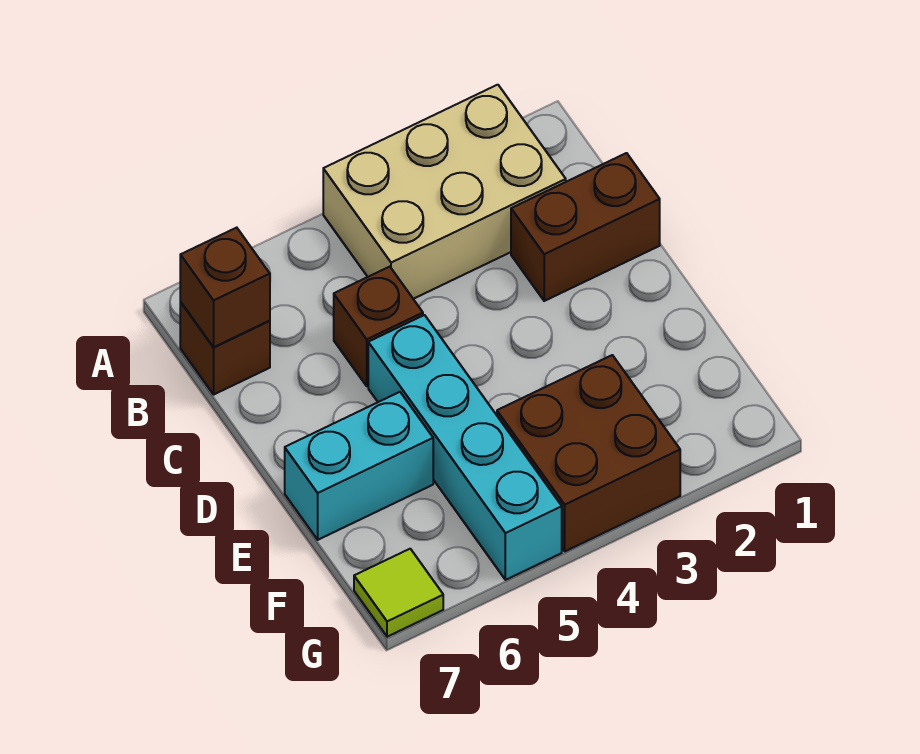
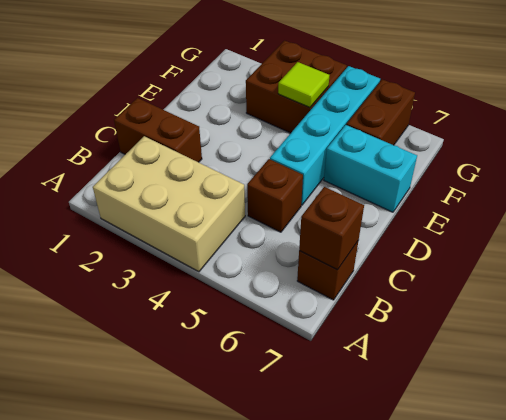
none -> brown brick F6:G6 level 1
lime tile G7 level 1 -> lime tile F4 level 2

